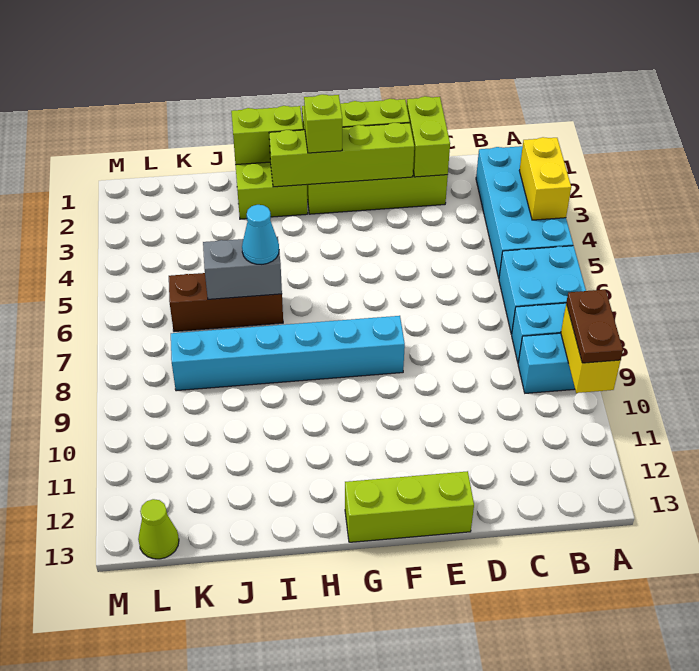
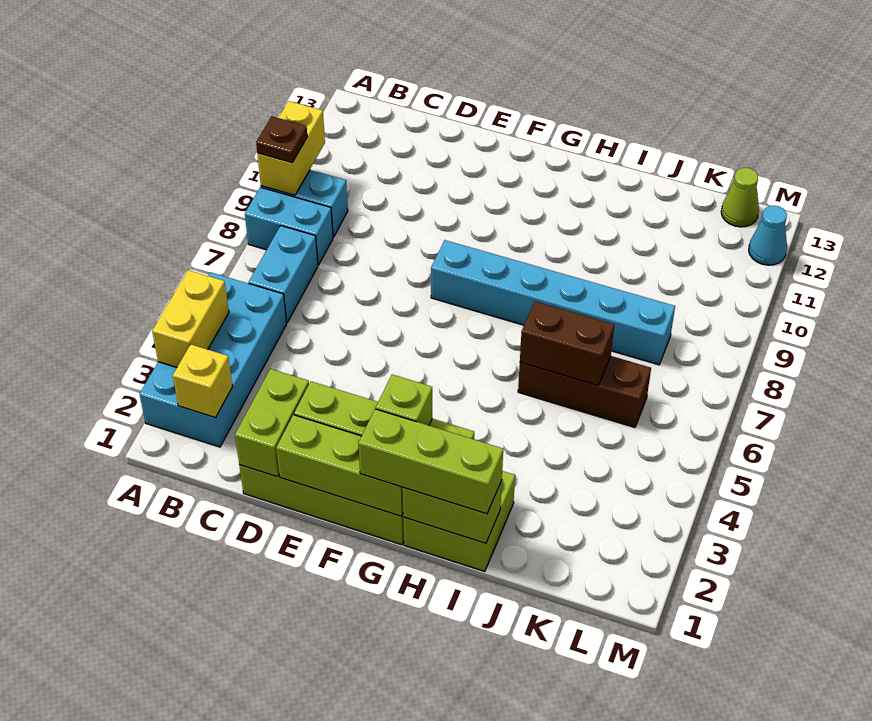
cyan brick A6:B7 level 1 -> cyan brick B6:B7 level 1
brown plate A9:A10 level 3 -> brown plate A9 level 3
none -> yellow brick B2 level 2
lime brick E13:G13 level 1 -> lime brick G1:I1 level 3
grey brick I6:J6 level 2 -> brown brick I6:J6 level 2
cyan cone I6 level 3 -> cyan cone M12 level 1

